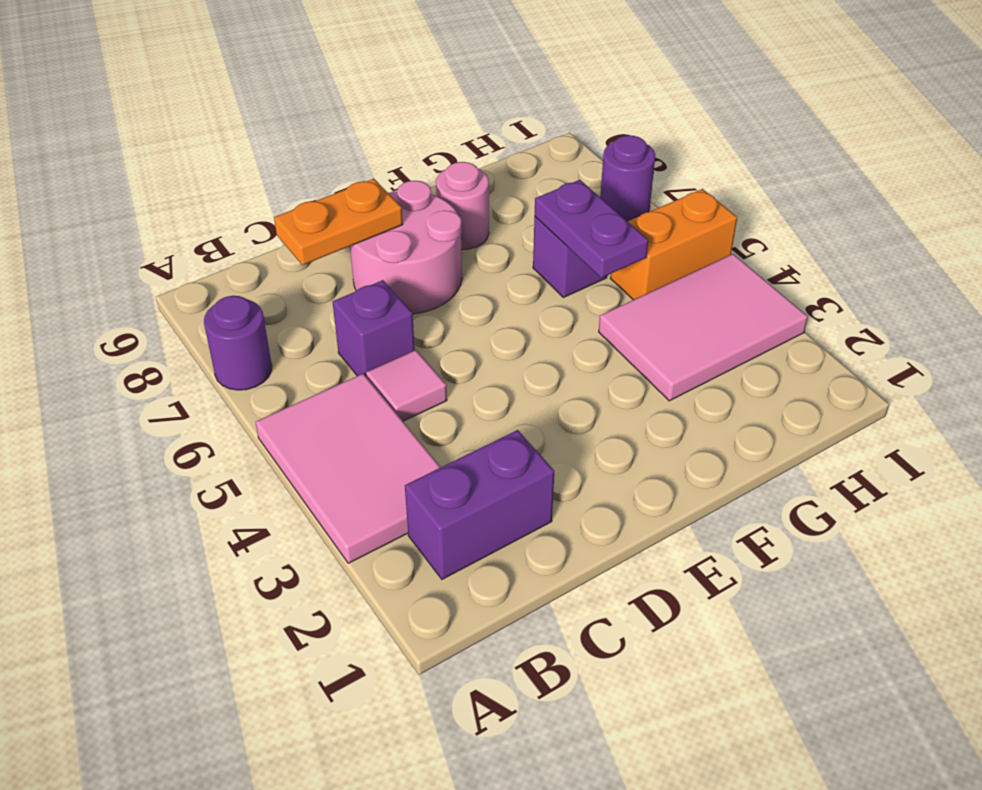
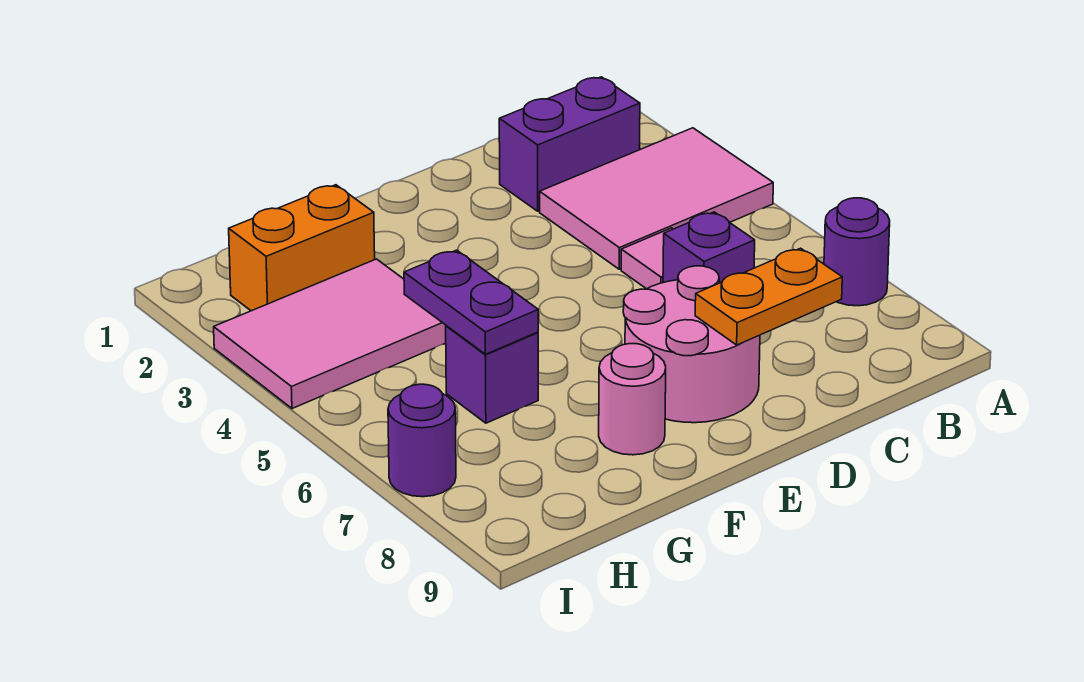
pink tile A3:B5 level 1 -> pink tile A3:C4 level 1
orange brick H5:I5 level 1 -> orange brick G2:H2 level 1

